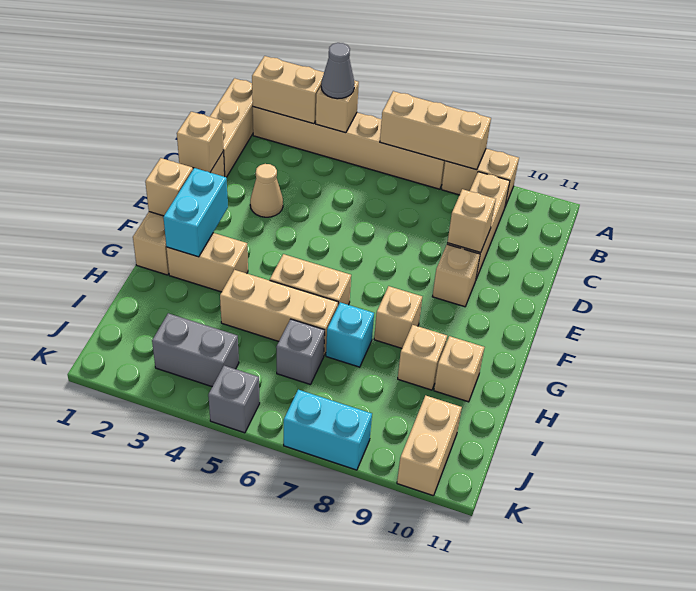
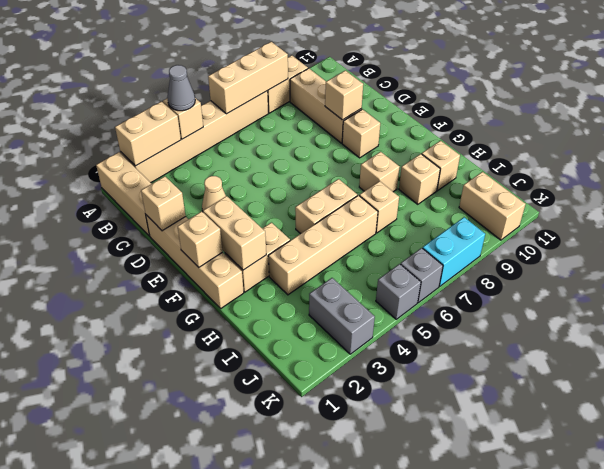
cyan brick F2:G2 level 2 -> tan brick F2:G2 level 2
tan brick H4:H6 level 1 -> tan brick H3:H6 level 1
cyan brick H7 level 1 -> tan brick H7 level 1
grey brick I6 level 1 -> grey brick K6 level 1
grey brick J3:J4 level 1 -> grey brick J3:K3 level 1

